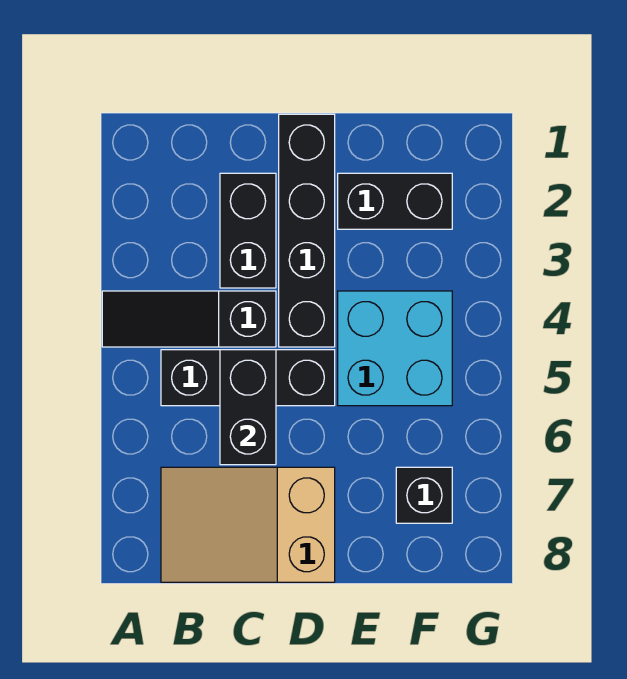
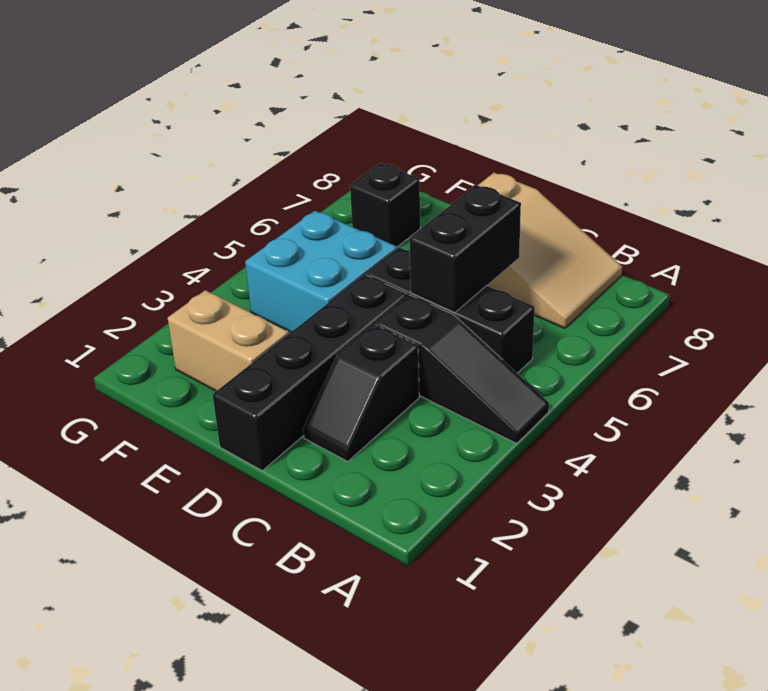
black brick C2:C3 level 1 -> black slope C2:C3 level 1 top 3
black brick E2:F2 level 1 -> tan brick E2:F2 level 1

